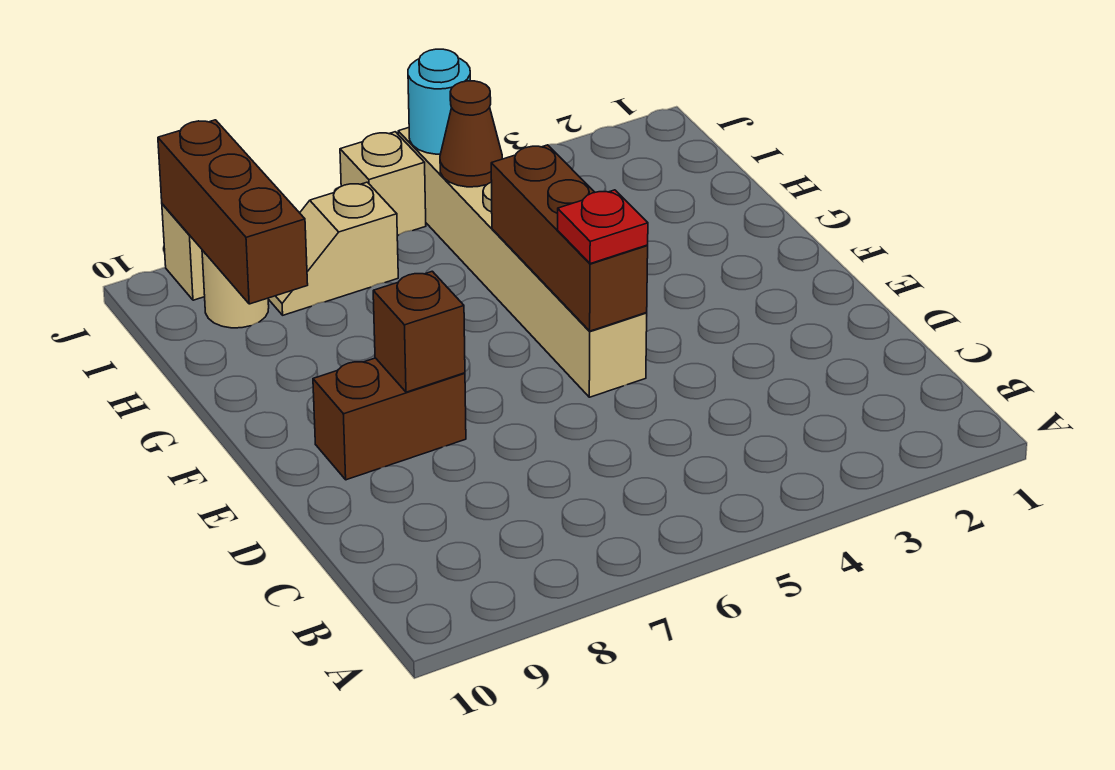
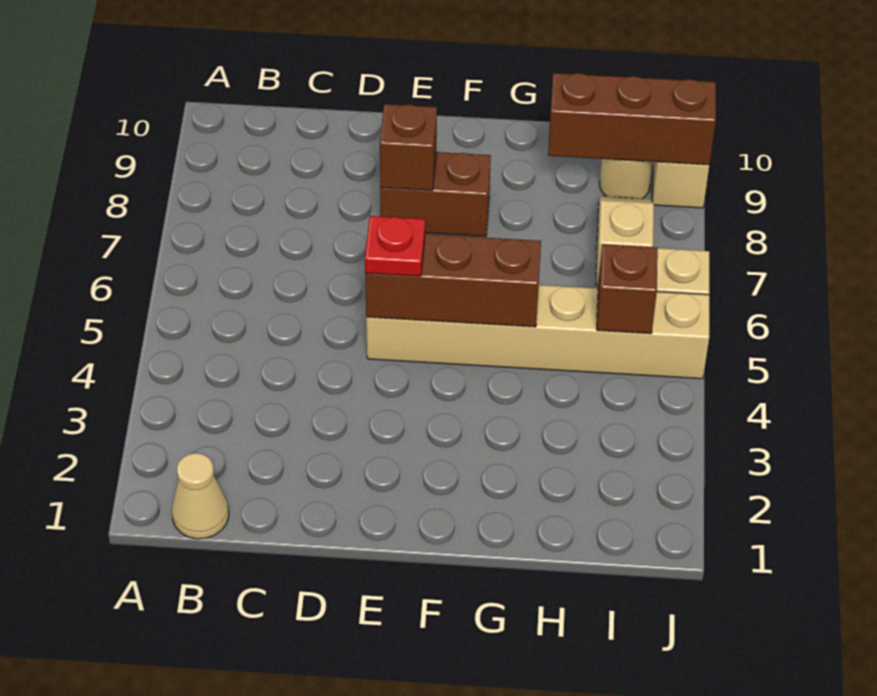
none -> tan cone B1 level 1
brown brick E8:E9 level 1 -> brown brick E8:F8 level 1
brown cone I5 level 2 -> brown brick I5 level 2
cyan round brick J5 level 2 -> none

